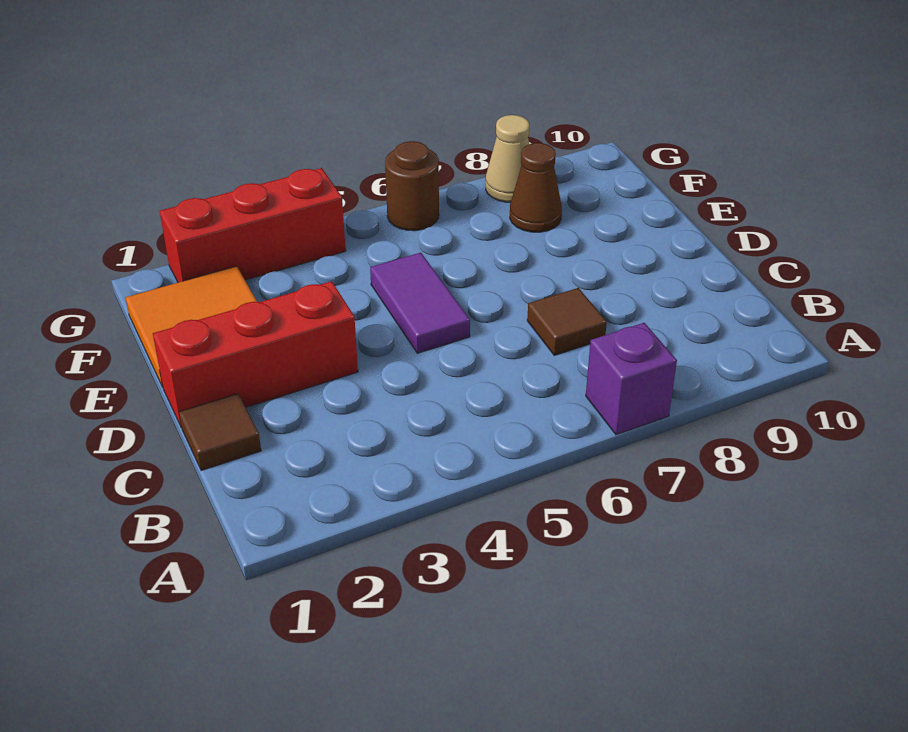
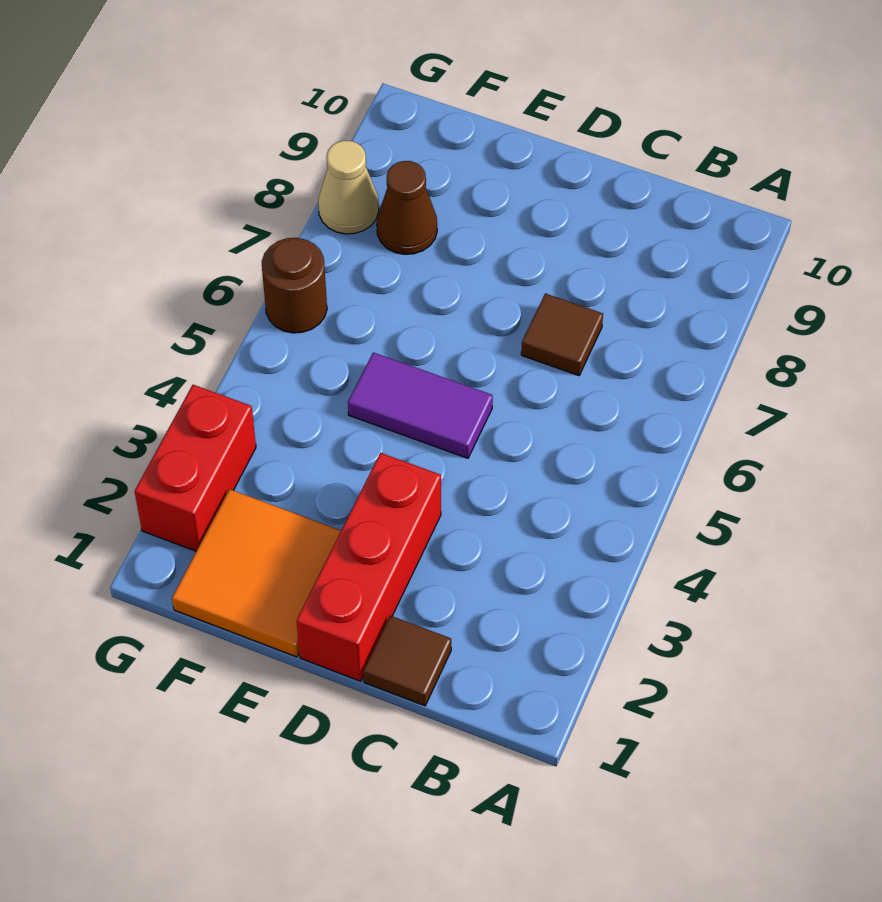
purple brick A7 level 1 -> none
red brick G2:G4 level 1 -> red brick G2:G3 level 1

